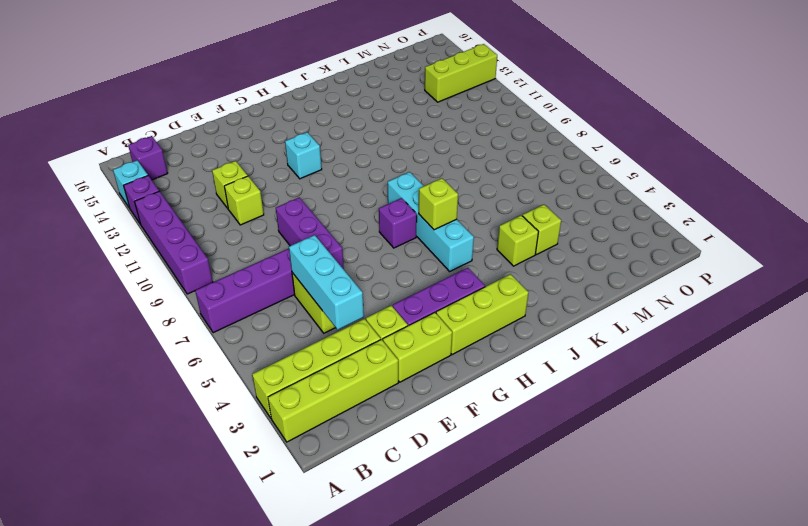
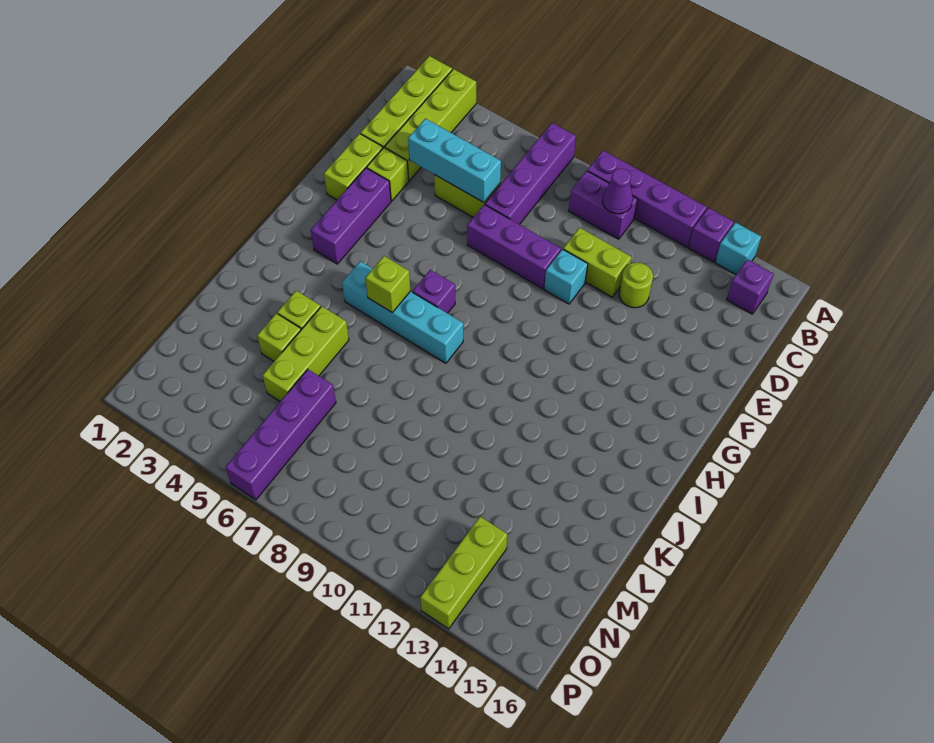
none -> purple brick B9:B10 level 1
none -> purple cone B10 level 2
lime brick D11 level 1 -> lime brick D10:D11 level 1
lime brick D12 level 1 -> lime round brick D12 level 1
lime brick G2:I2 level 1 -> lime brick K5:M5 level 1
cyan brick G12 level 1 -> cyan brick E10 level 1
none -> purple brick M6:P6 level 1

